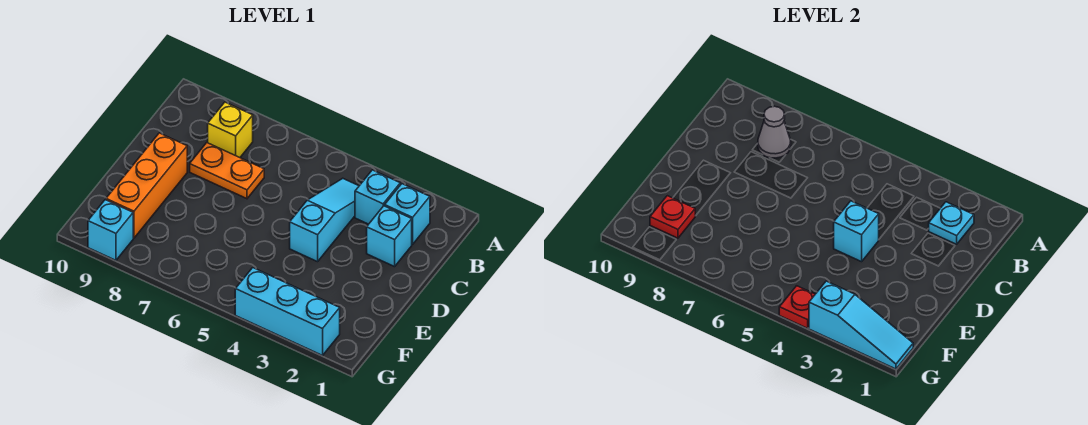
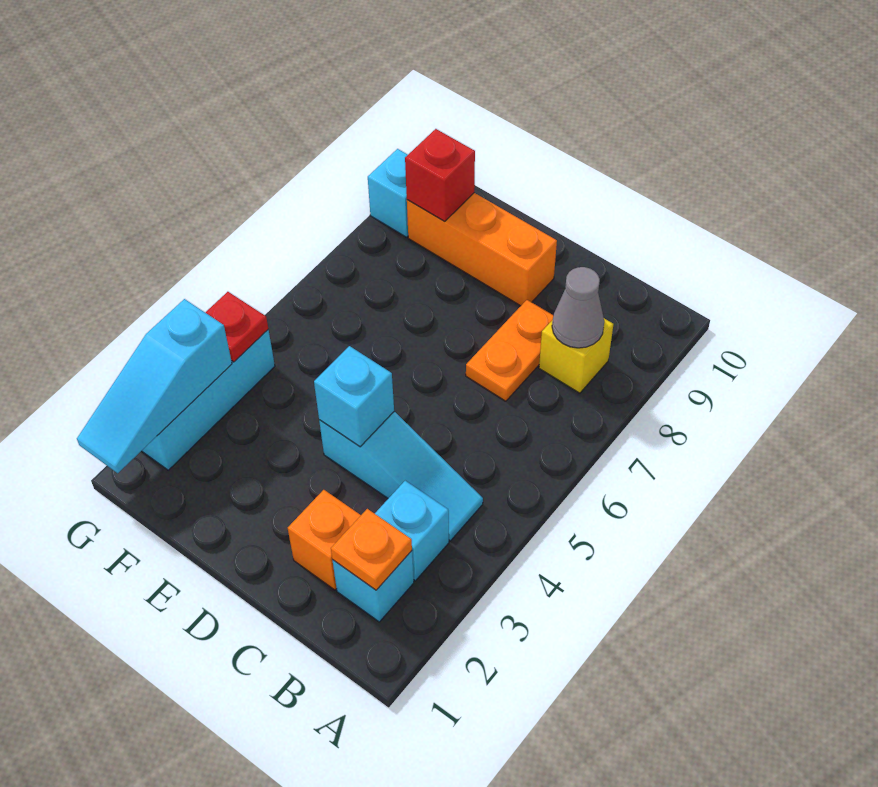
cyan plate B2 level 2 -> orange plate B2 level 2
cyan brick C2 level 1 -> orange brick C2 level 1
red plate F9 level 2 -> red brick F9 level 2

